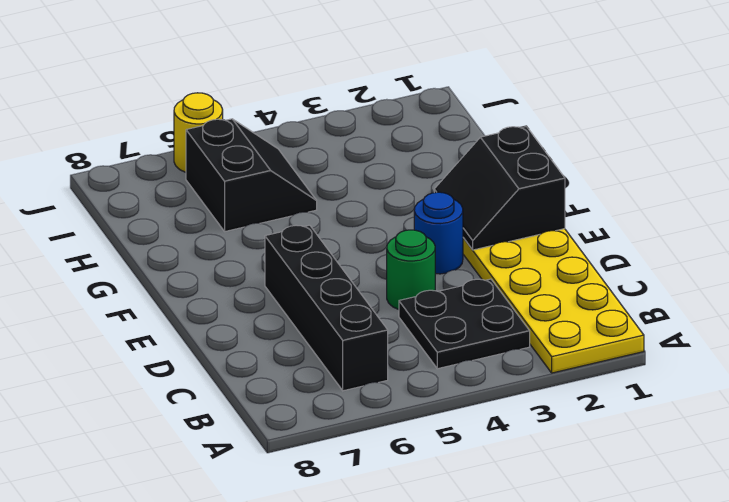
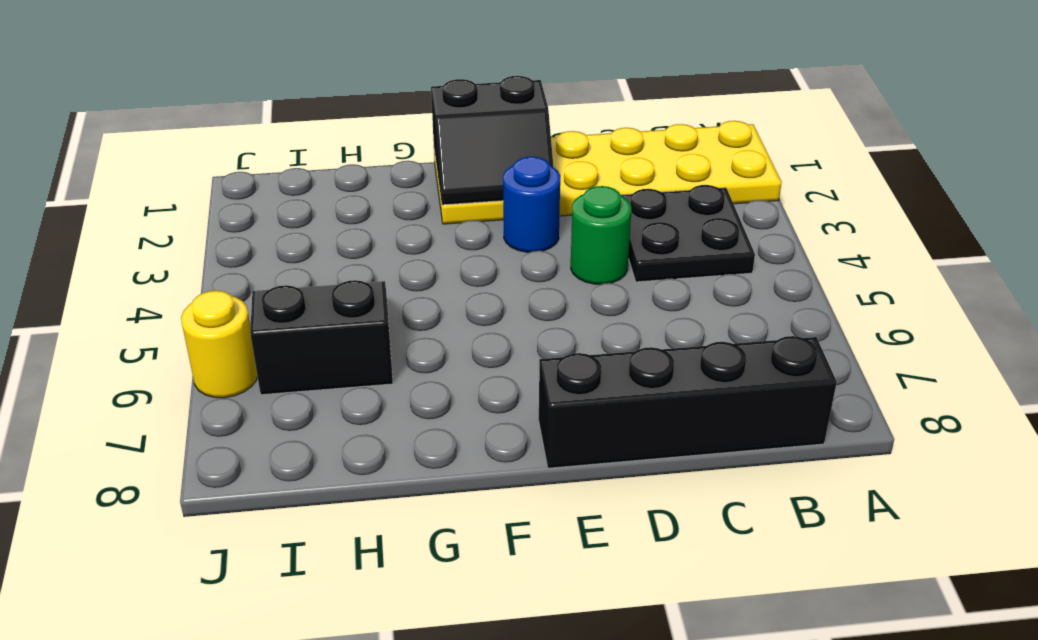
black brick B6:E6 level 1 -> black brick B8:E8 level 1

